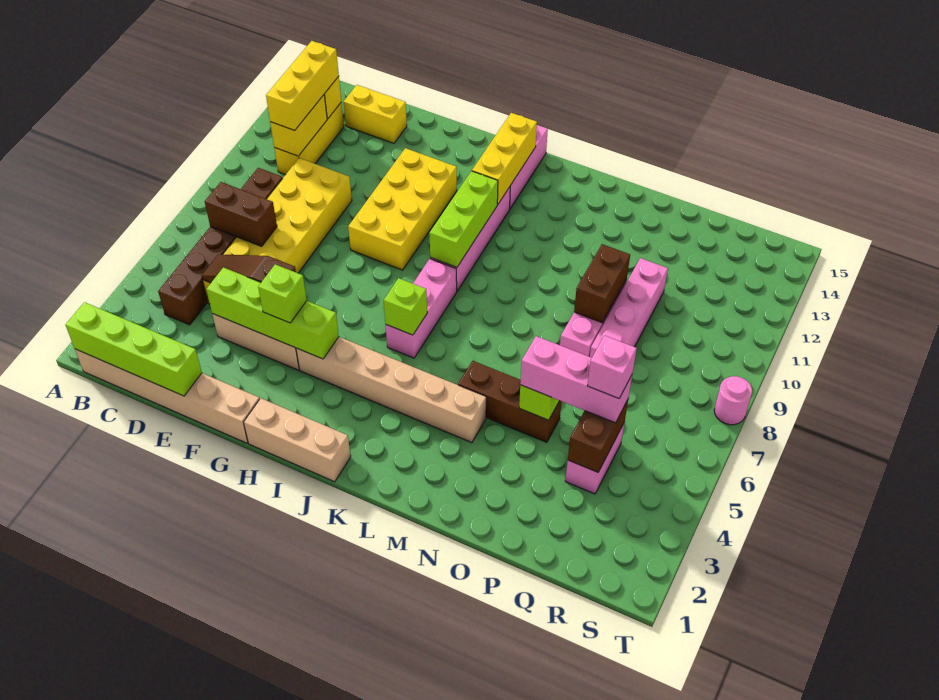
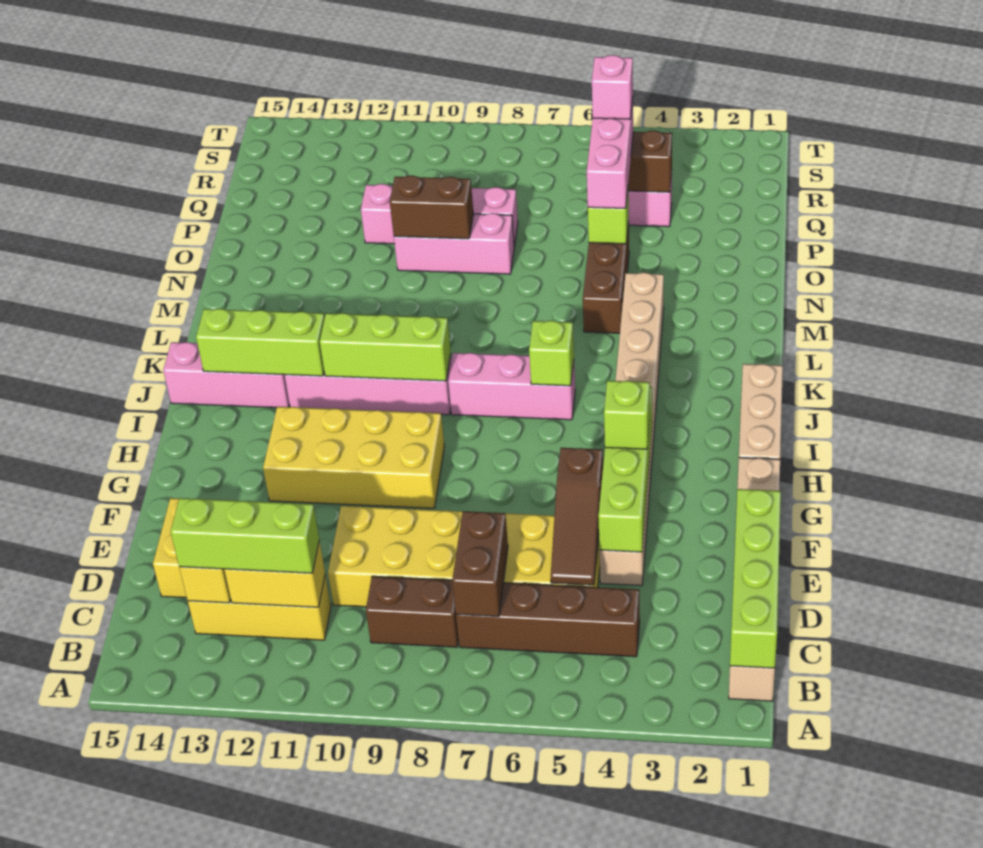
yellow brick C11:C13 level 3 -> lime brick C11:C13 level 3
yellow brick J12:J14 level 2 -> lime brick J12:J14 level 2
pink round brick T8 level 1 -> none

